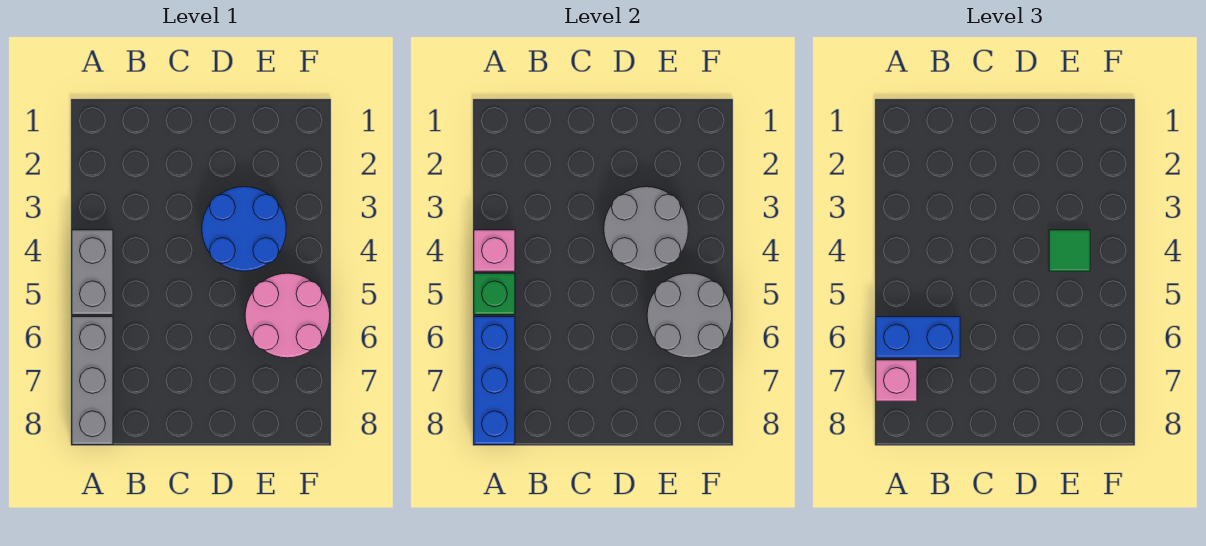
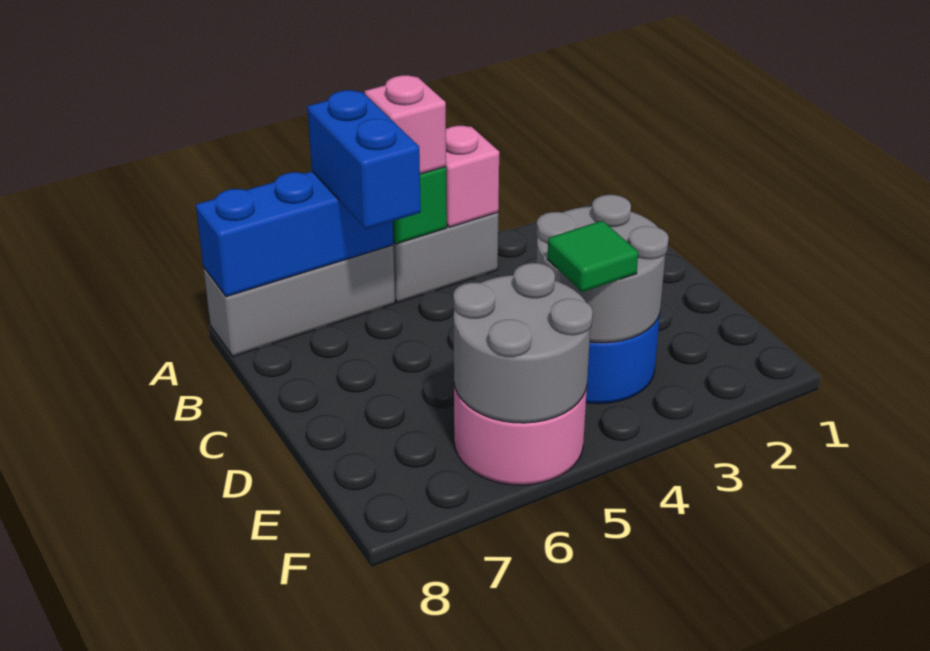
pink brick A7 level 3 -> pink brick A5 level 3

